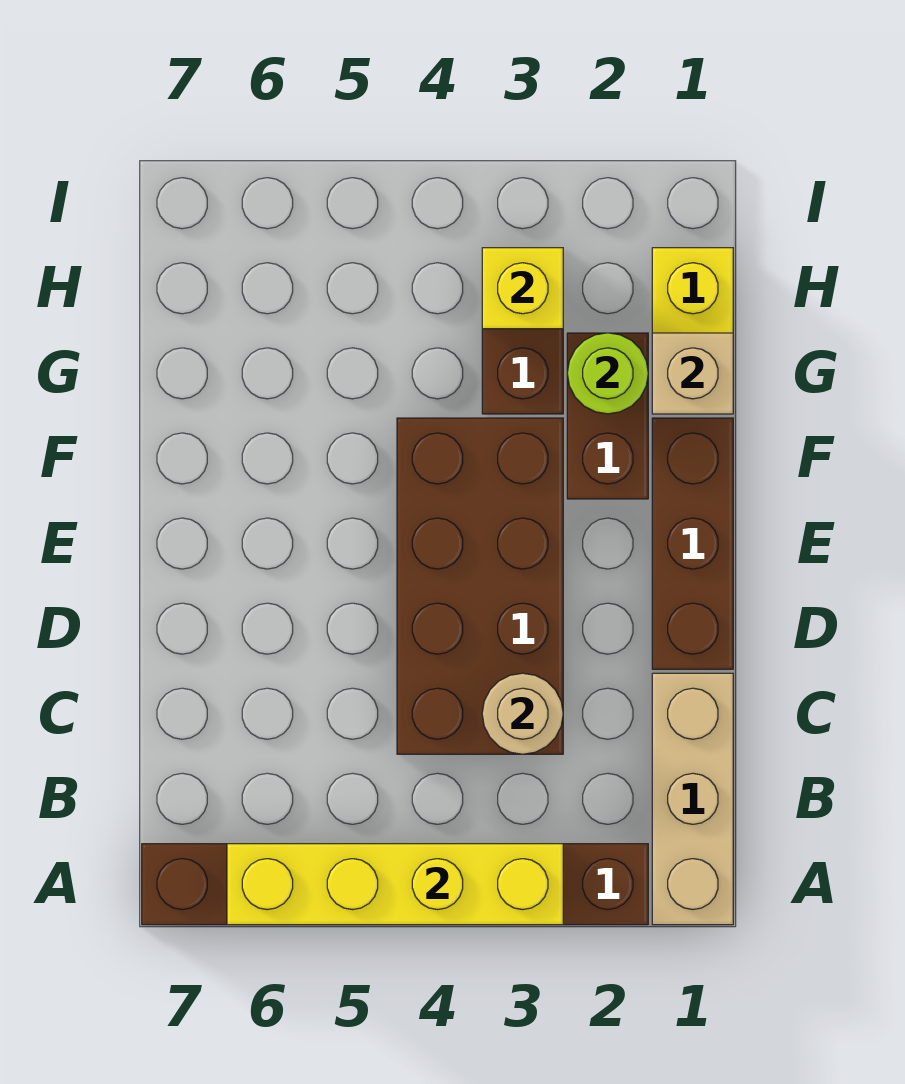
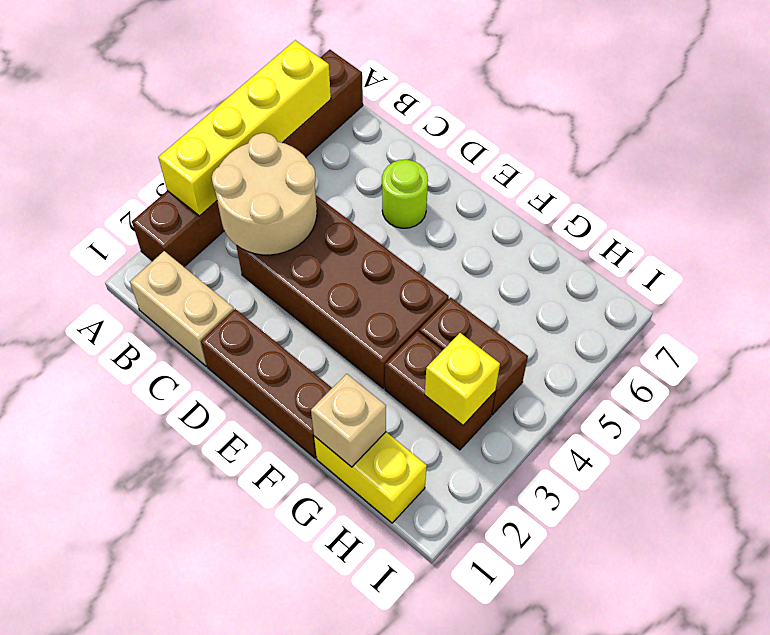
tan brick A1:C1 level 1 -> tan brick B1:C1 level 1
tan round brick C3 level 2 -> tan round brick B3:C4 level 2
brown brick F2:G2 level 1 -> brown brick G4:H4 level 1
lime round brick G2 level 2 -> lime round brick D6 level 1

